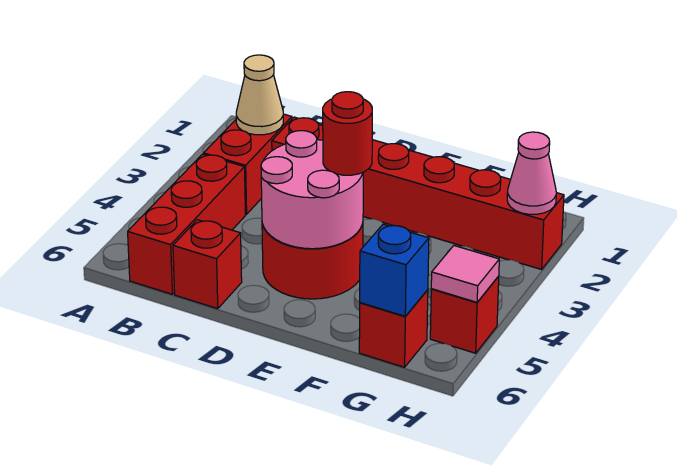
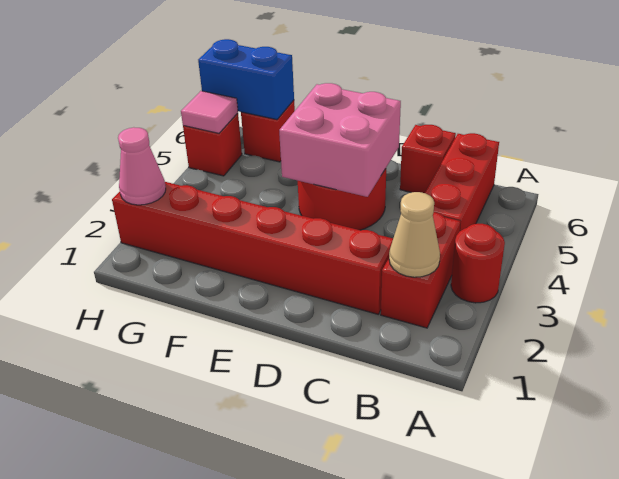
pink round brick D4:E5 level 2 -> pink brick D4:E5 level 2
red round brick E4 level 3 -> red round brick A3 level 1
blue brick G6 level 2 -> blue brick G6:H6 level 2

